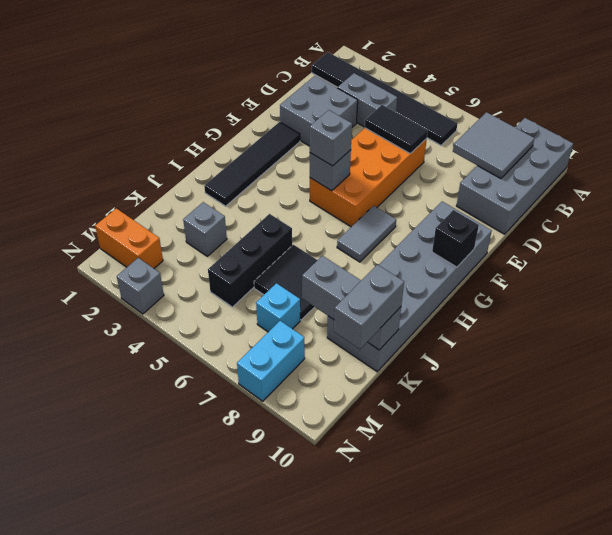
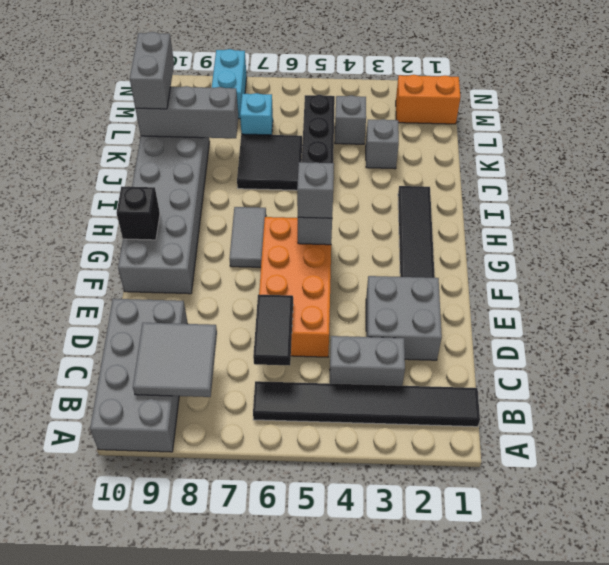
black tile D5:D6 level 2 -> black tile C6:D6 level 2
grey brick N3 level 1 -> grey brick L4 level 1

